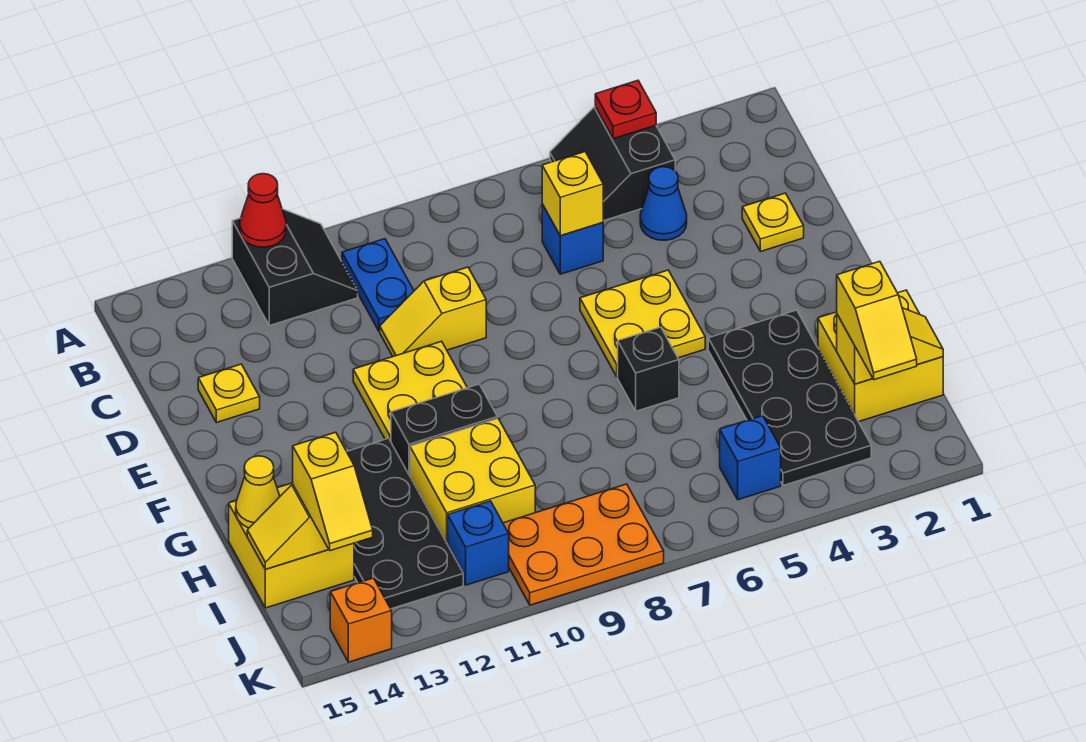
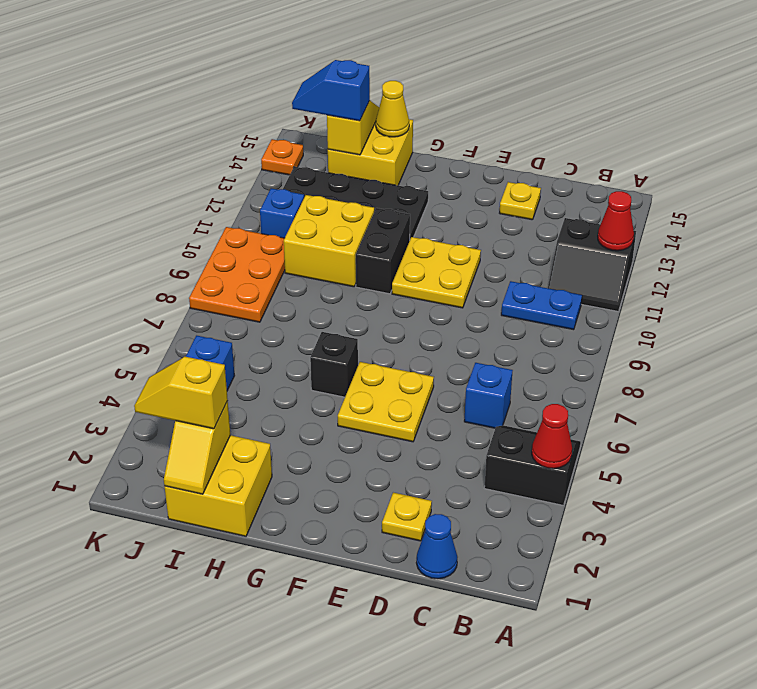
red plate A4 level 2 -> red cone A4 level 2
blue cone C4 level 1 -> blue cone C1 level 1
yellow brick C6 level 2 -> none
yellow slope D9:D10 level 1 top 9 -> none
black plate G3:J4 level 1 -> none
yellow slope I14:J14 level 3 top I -> blue slope I14:J14 level 3 top I
orange brick K14 level 1 -> orange plate K14 level 1

